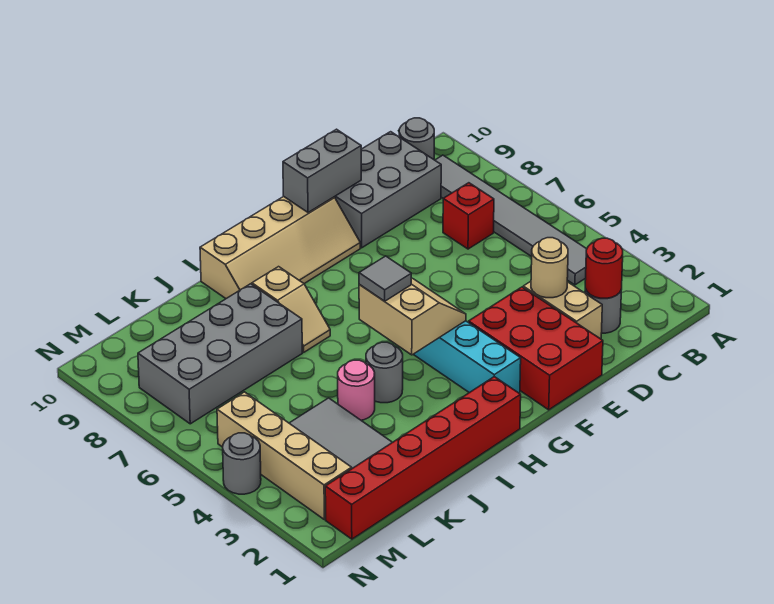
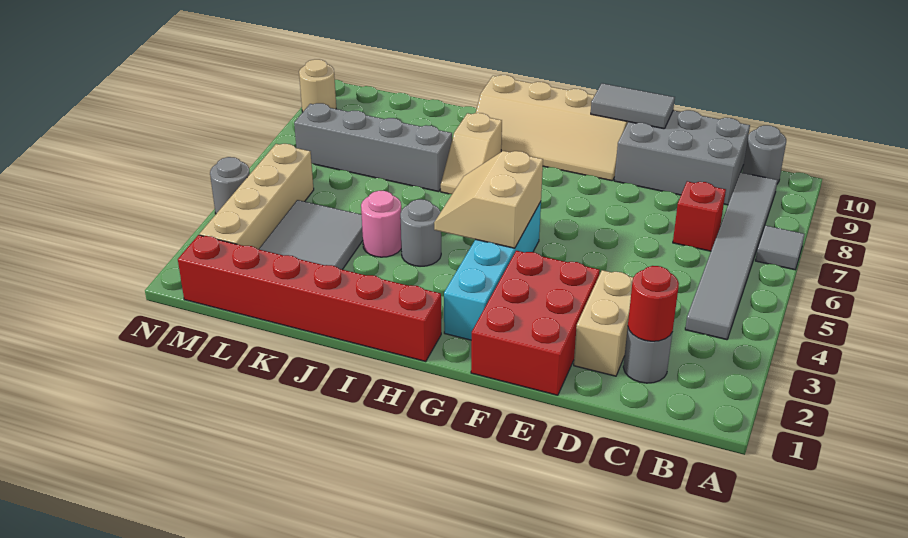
tan round brick D3 level 2 -> tan round brick N9 level 1
grey brick E10:F10 level 2 -> grey tile E10:F10 level 2
tan slope G4:H5 level 2 top H -> tan slope G4:H5 level 2 top G
grey tile H5 level 3 -> grey tile A7 level 1
grey brick J7:M8 level 1 -> grey brick J7:M7 level 1

